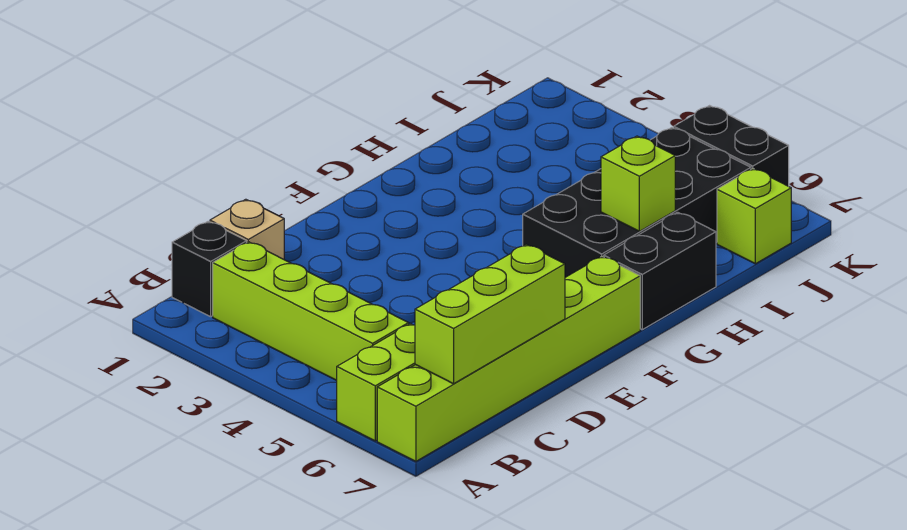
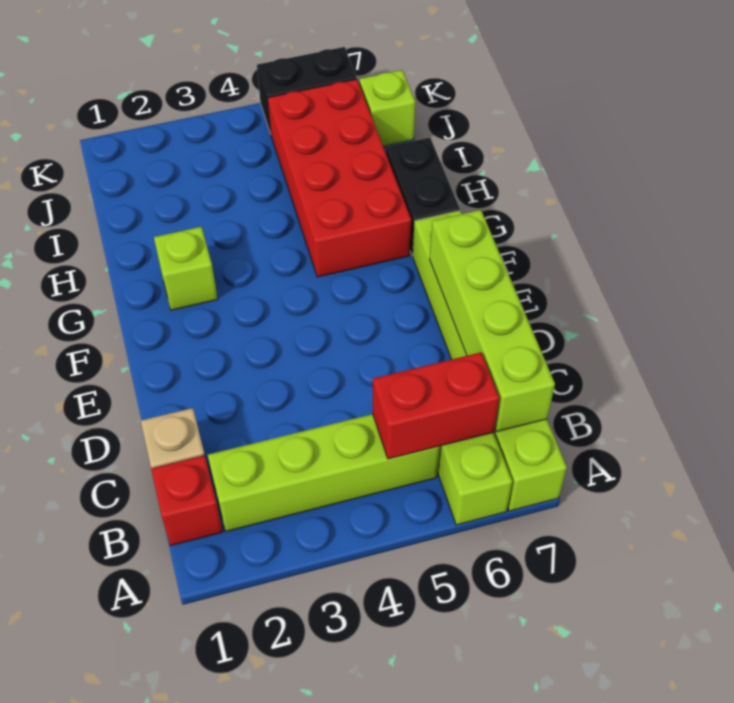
black brick B1 level 1 -> red brick B1 level 1
none -> red brick B5:B6 level 2
lime brick B7:D7 level 2 -> lime brick B7:E7 level 2
black brick G5:J6 level 1 -> red brick G5:J6 level 1
lime brick H6 level 2 -> lime brick G2 level 1

